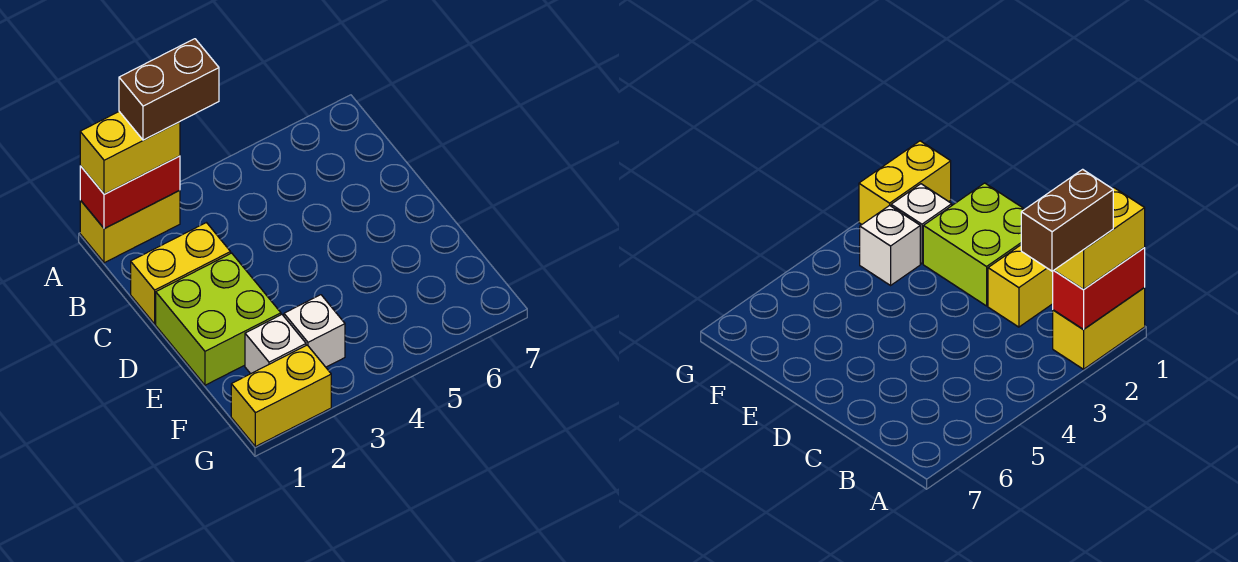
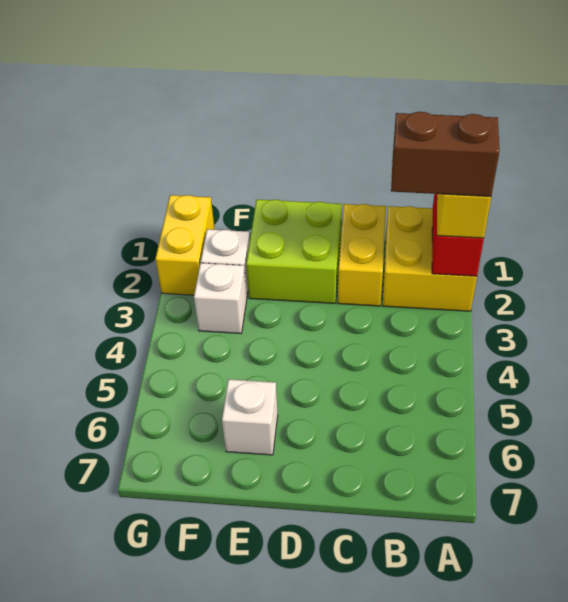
yellow brick A1:A2 level 1 -> yellow brick A1:B2 level 1
brown brick A2:A3 level 4 -> brown brick A2:B2 level 4
none -> white brick E6 level 1

